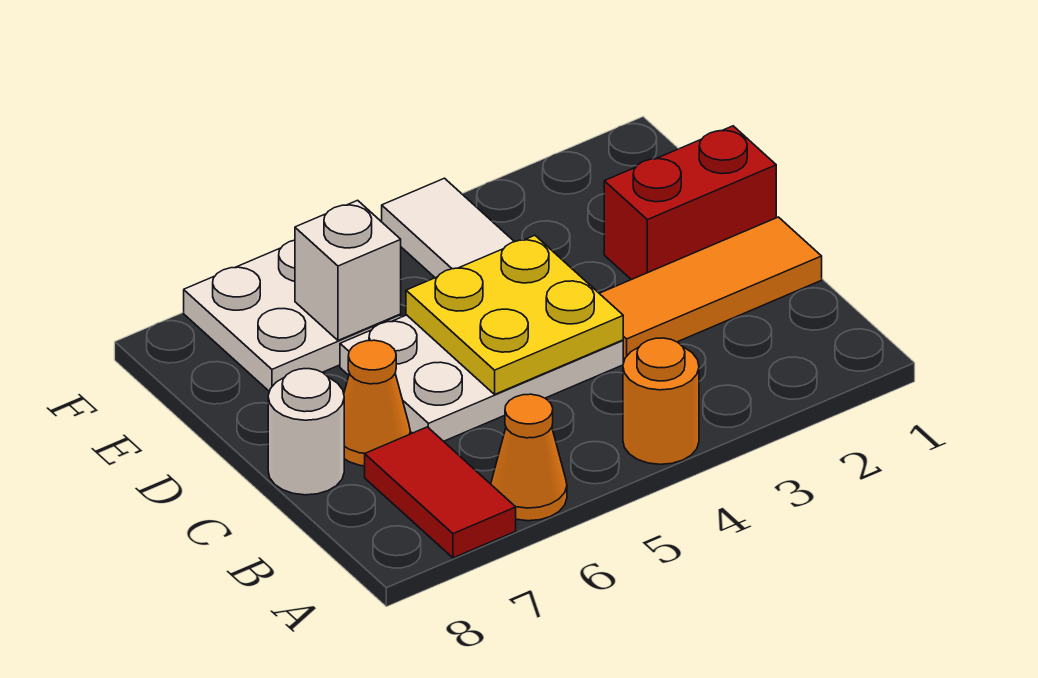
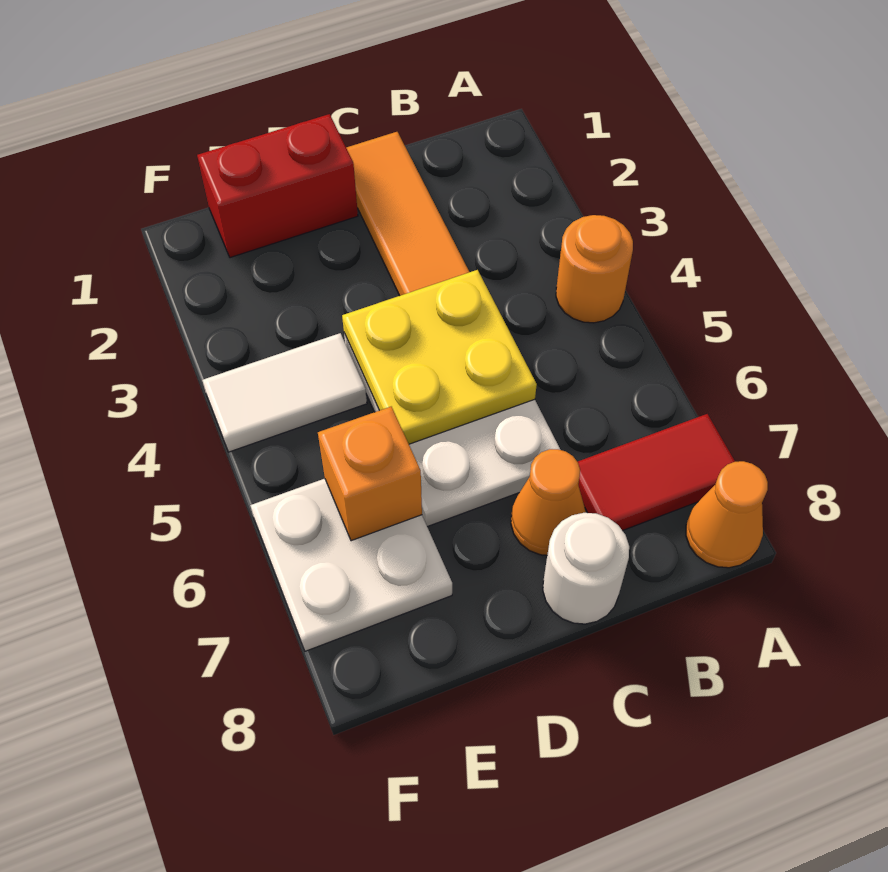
orange cone A6 level 1 -> orange cone A8 level 1
red brick D1:D2 level 1 -> red brick D1:E1 level 1
white brick E6 level 2 -> orange brick E6 level 2

